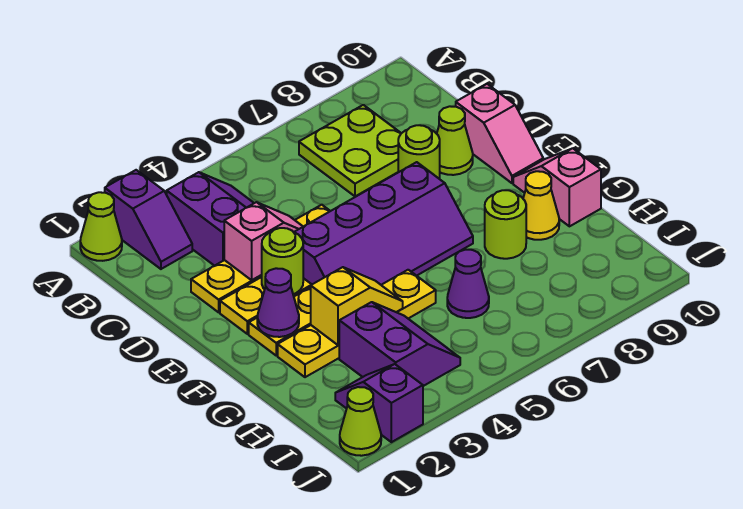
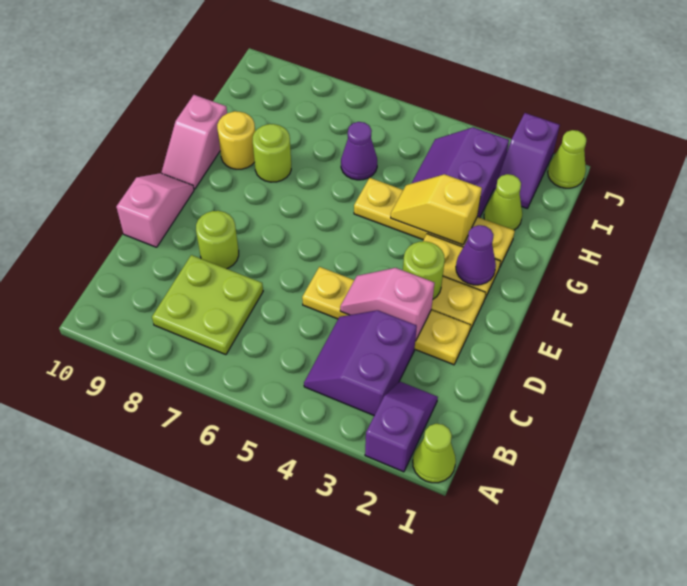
lime cone D9 level 1 -> lime cone H2 level 1
purple slope E4:F7 level 1 top E -> none
yellow cone G9 level 1 -> yellow round brick G9 level 1

